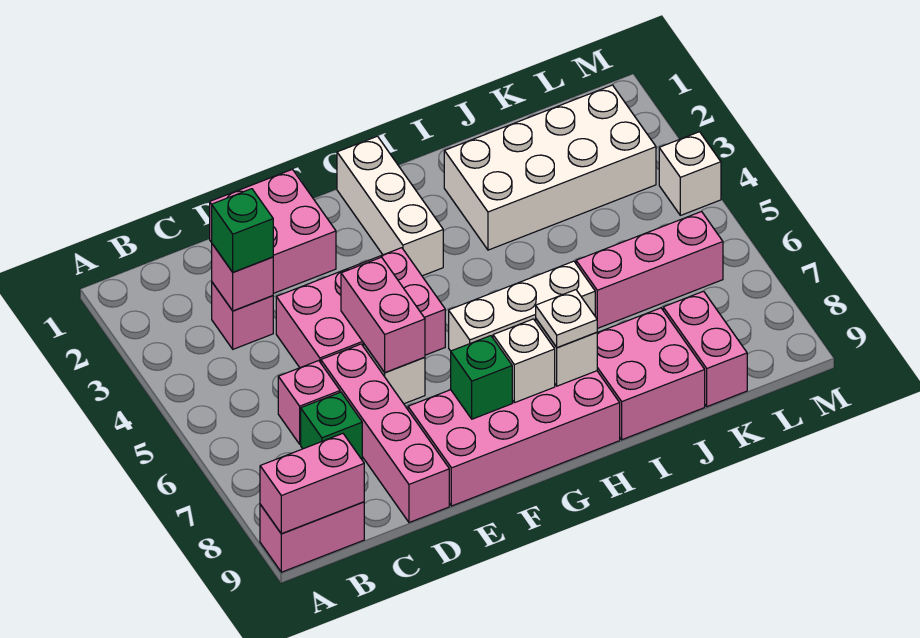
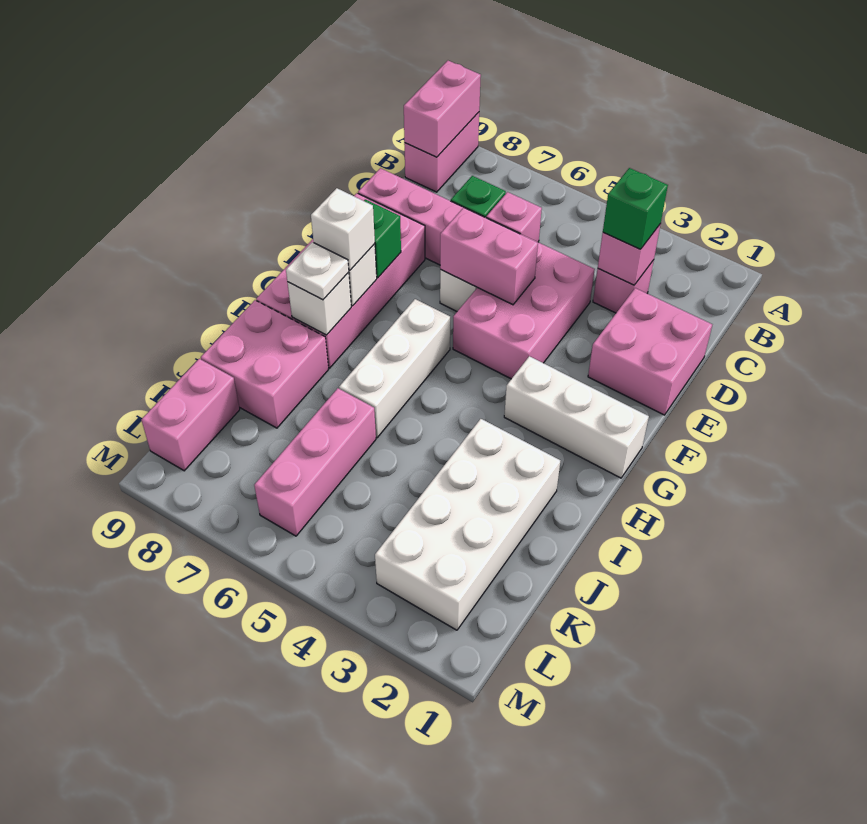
pink brick K8:K9 level 1 -> pink brick K9:L9 level 1
white brick M4 level 1 -> white brick G8 level 3

